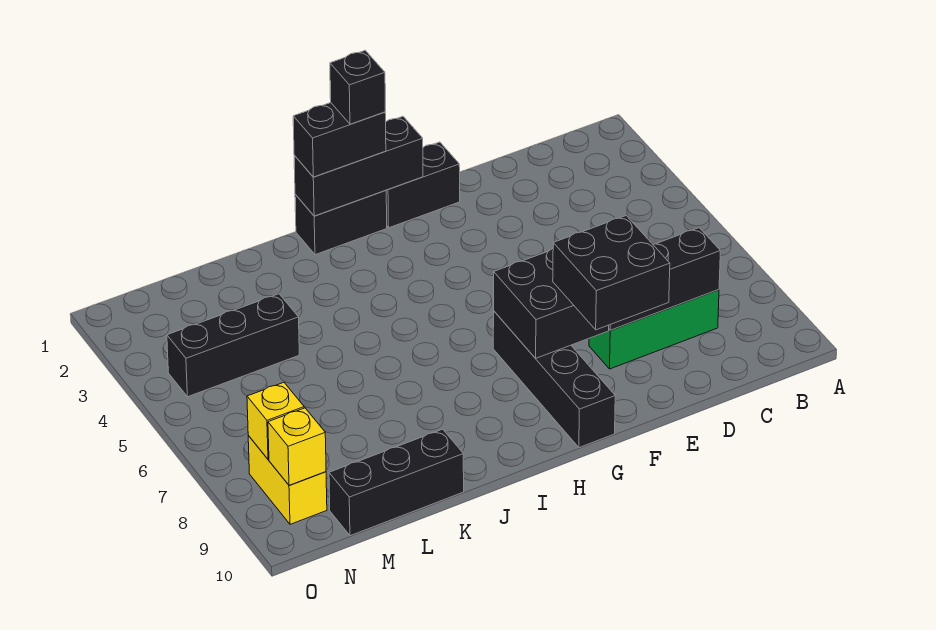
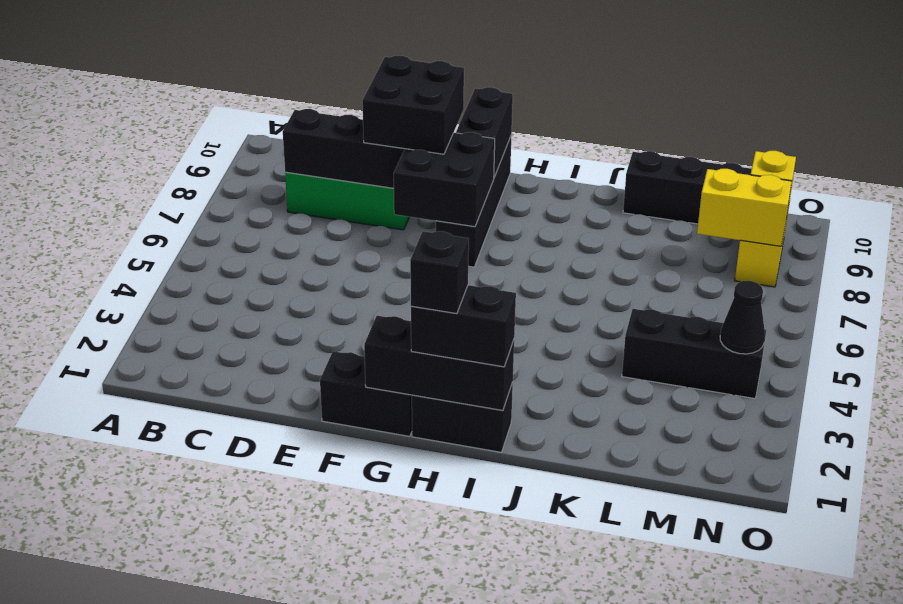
none -> black brick G9:G10 level 2
none -> black cone N4 level 2
yellow brick N8 level 2 -> yellow brick M8:N8 level 2

